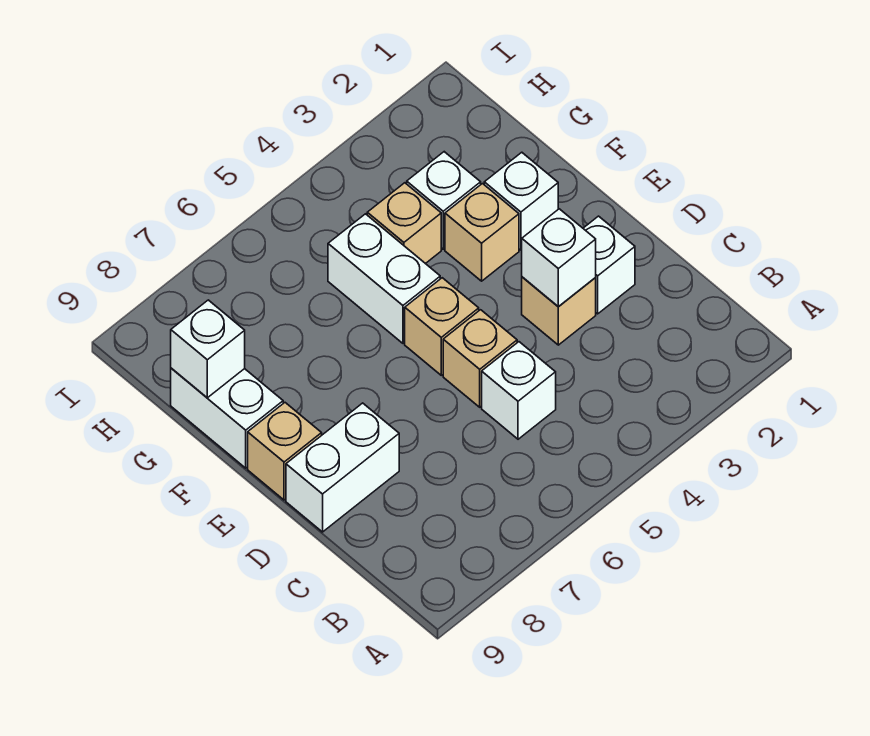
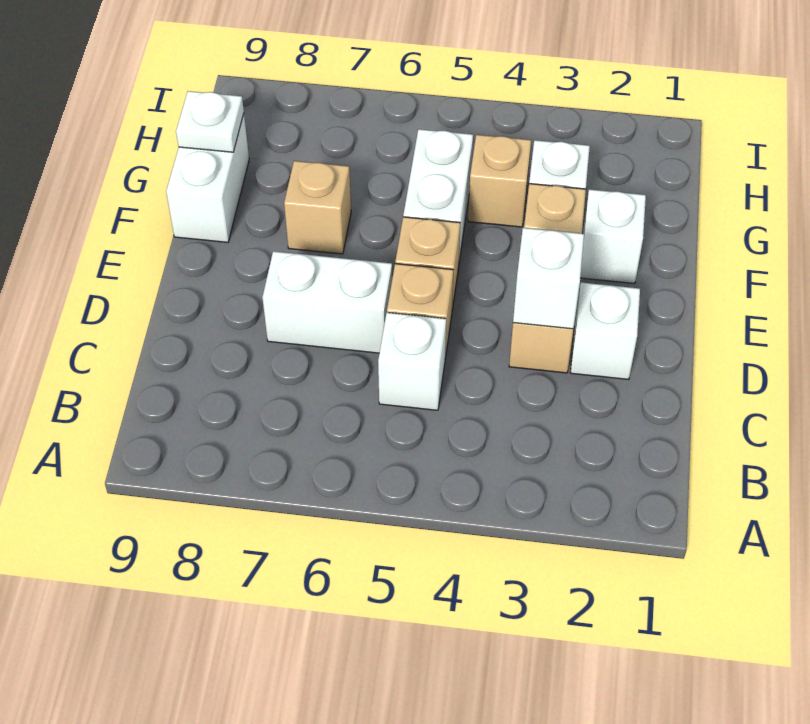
white brick D8:D9 level 1 -> white brick D6:D7 level 1
tan brick E9 level 1 -> tan brick F7 level 1
white brick G9 level 2 -> white plate G9 level 2

